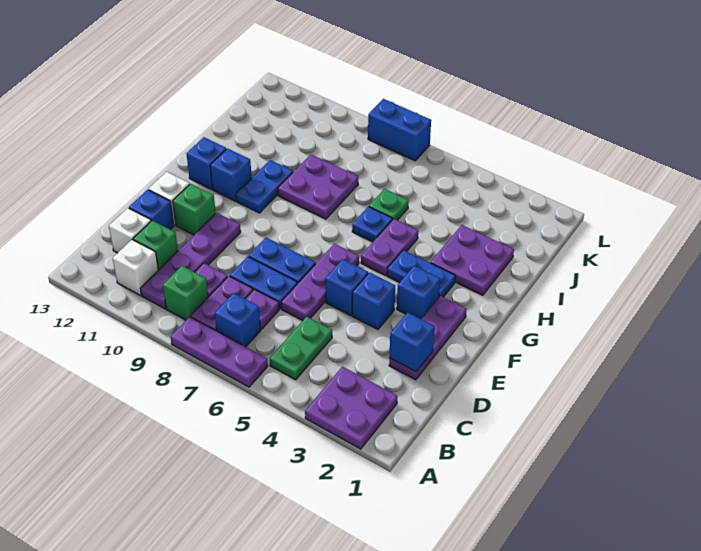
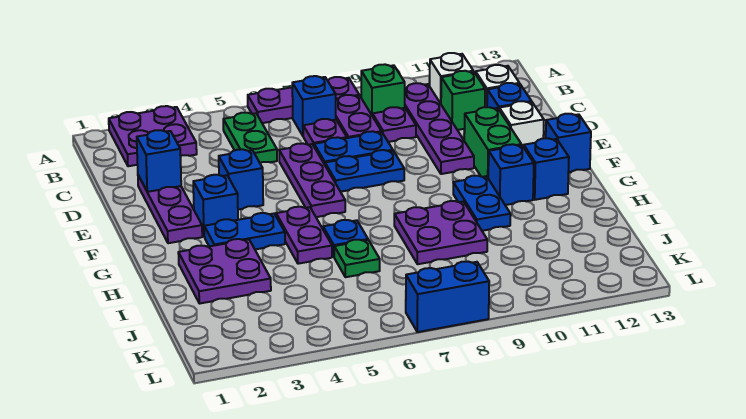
blue brick E5 level 1 -> blue brick F13 level 1
green brick E11 level 1 -> green brick E11:F11 level 1

